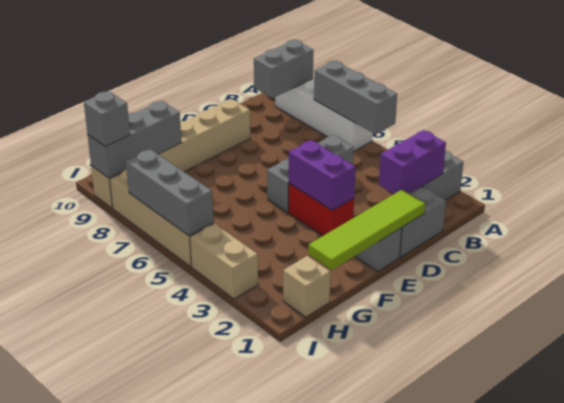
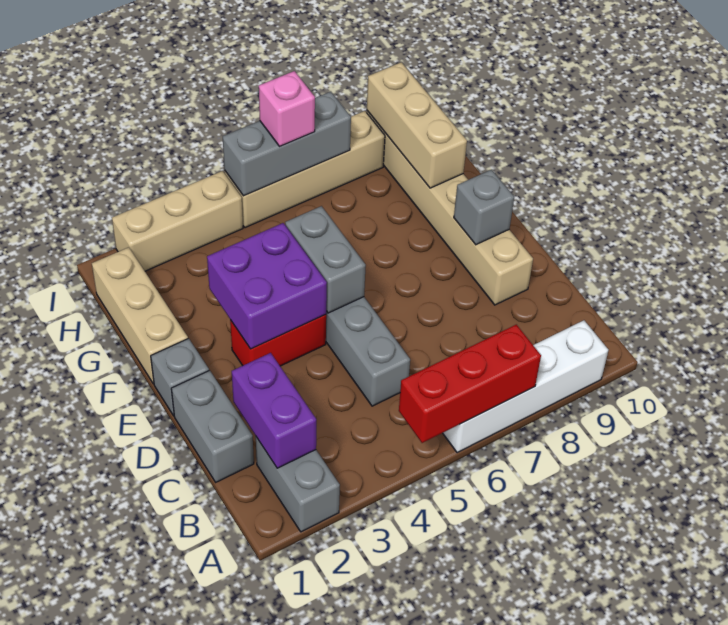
grey brick A5:A7 level 2 -> red brick A5:A7 level 2
grey brick A9:B9 level 2 -> grey brick E5:F5 level 2
lime tile D1:G1 level 2 -> none
purple brick E3:E4 level 2 -> purple brick E3:F4 level 2
grey brick G9:I9 level 2 -> tan brick G9:I9 level 2
tan brick H1 level 1 -> tan brick F1:H1 level 1
tan brick I3:I4 level 1 -> tan brick I2:I4 level 1
none -> pink brick I6 level 3
grey brick I9 level 3 -> grey brick E9 level 2

